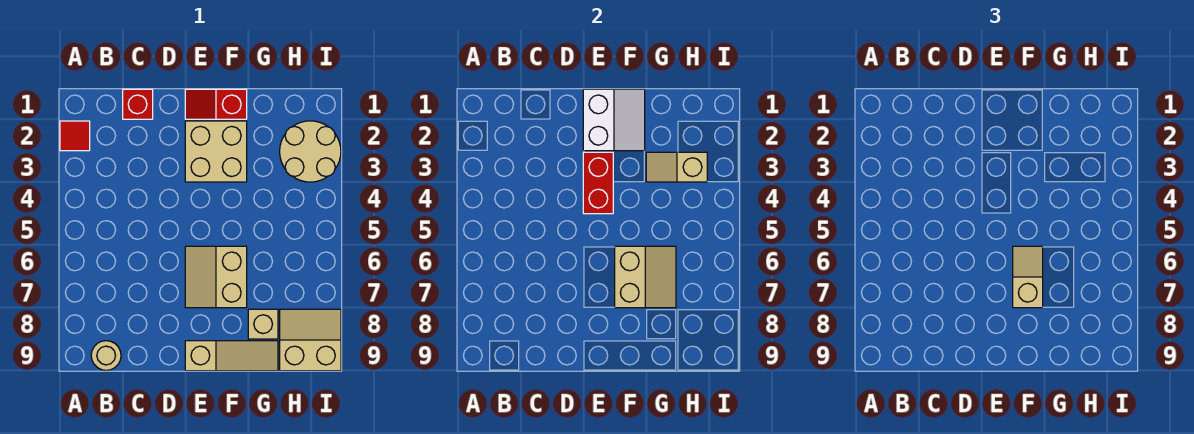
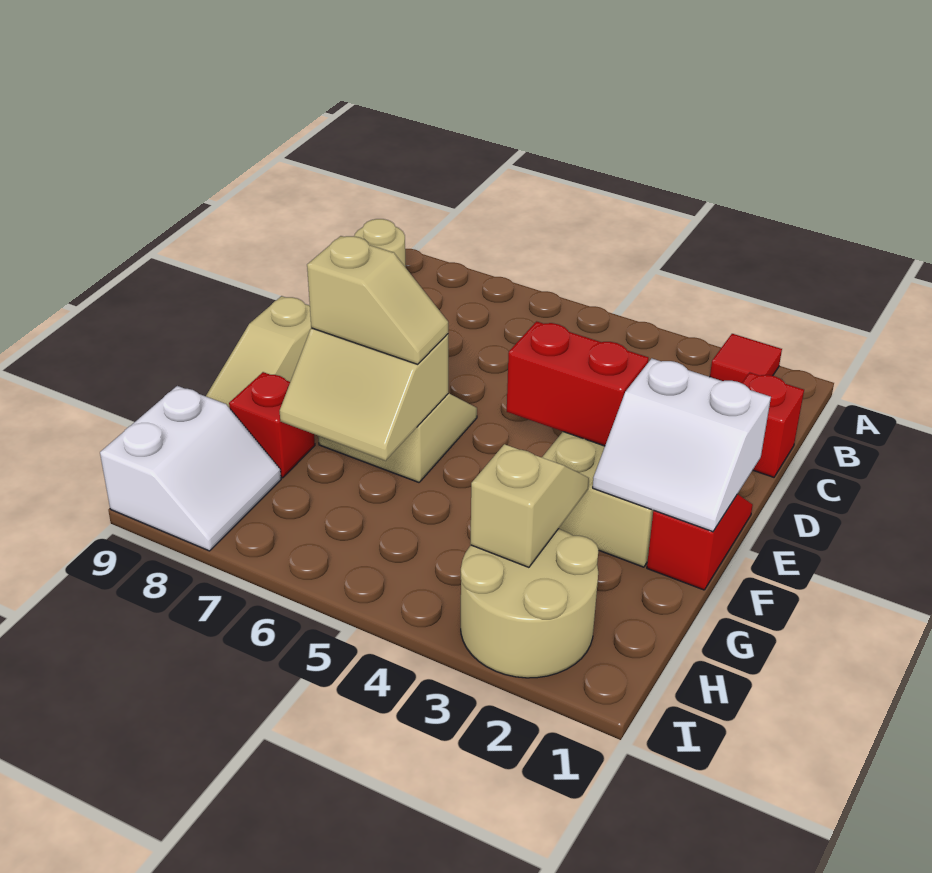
tan brick G8 level 1 -> red brick G8 level 1
tan slope H8:I9 level 1 top 9 -> white slope H8:I9 level 1 top 9

